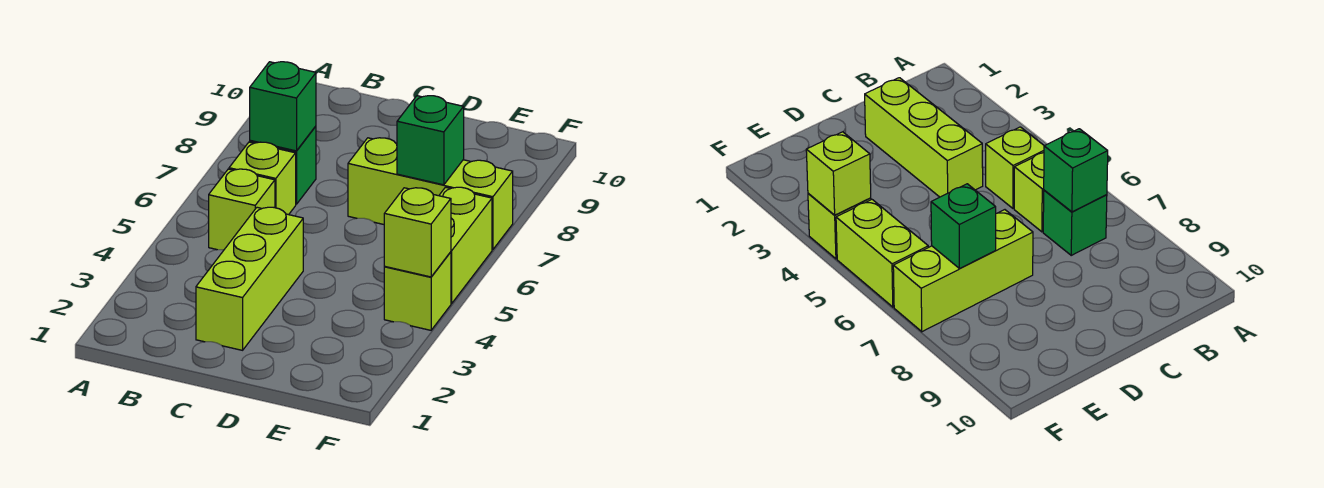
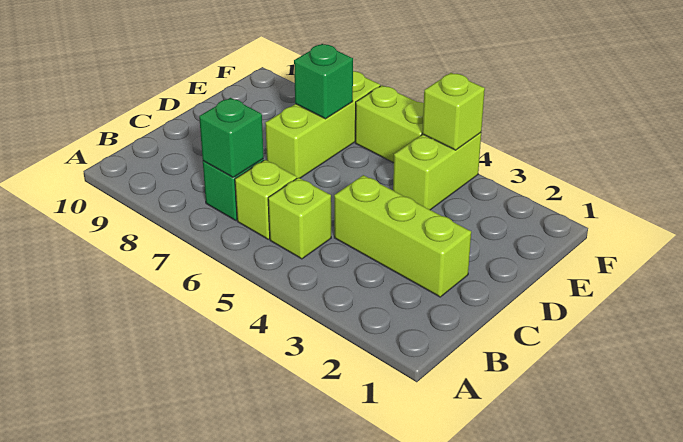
lime brick F4 level 1 -> lime brick E4:F4 level 1

